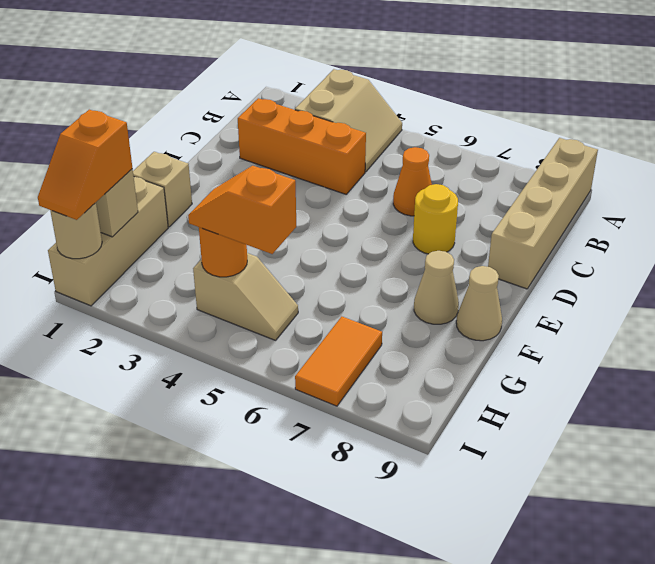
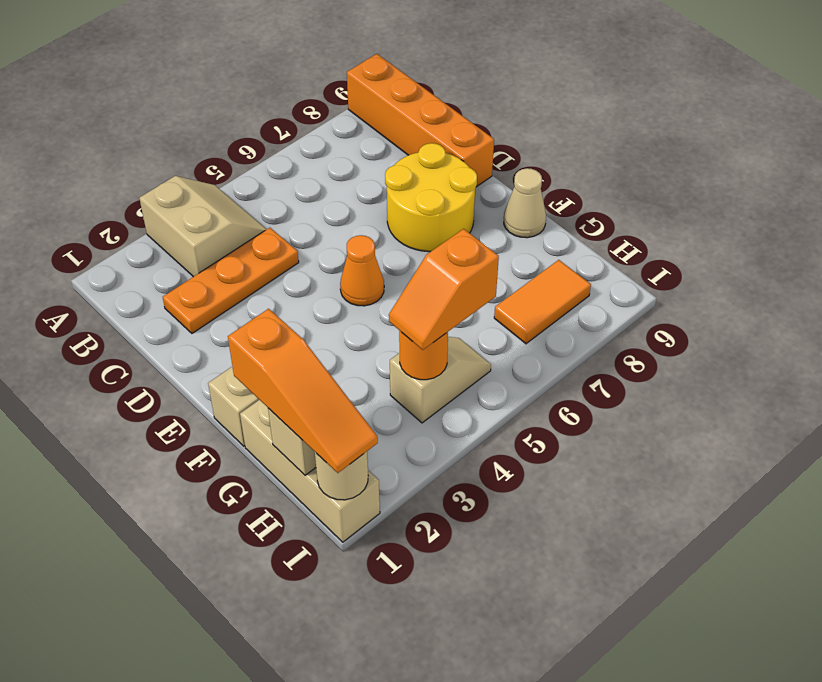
tan brick A9:D9 level 1 -> orange brick A9:D9 level 1
orange brick C2:C4 level 1 -> orange plate C2:C4 level 1
orange cone C6 level 1 -> orange cone E5 level 1
yellow round brick D7 level 1 -> yellow round brick D7:E8 level 1
tan cone F8 level 1 -> none
orange slope H1:I1 level 3 top H -> orange slope G1:I1 level 3 top G
orange tile H7:I7 level 1 -> orange tile H7:H8 level 1

